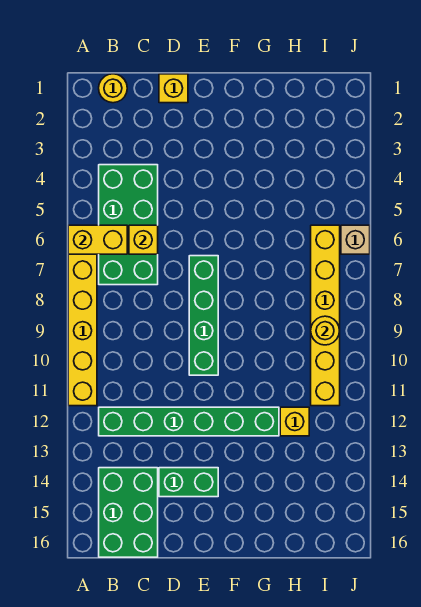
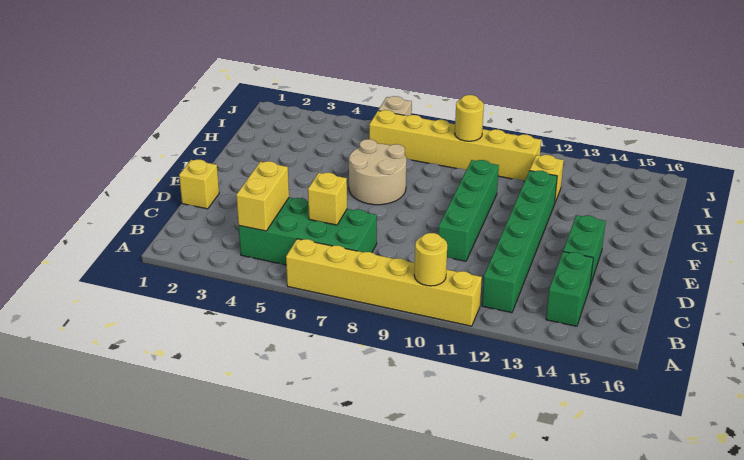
yellow brick A6:B6 level 2 -> yellow brick B4:C4 level 2
yellow round brick B1 level 1 -> yellow round brick A10 level 2
green brick B14:C16 level 1 -> green brick B14:C14 level 1
green brick E7:E10 level 1 -> green brick D10:G10 level 1
none -> tan round brick F6:G7 level 1

